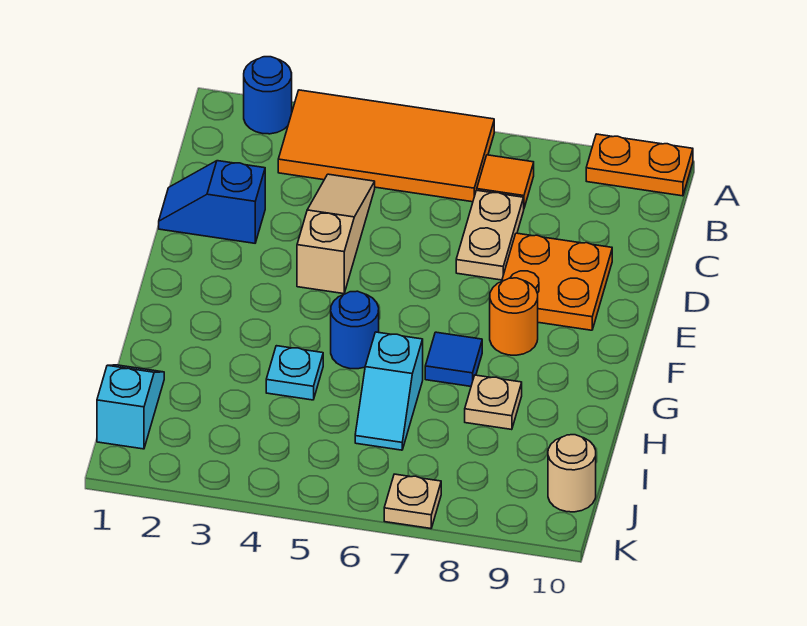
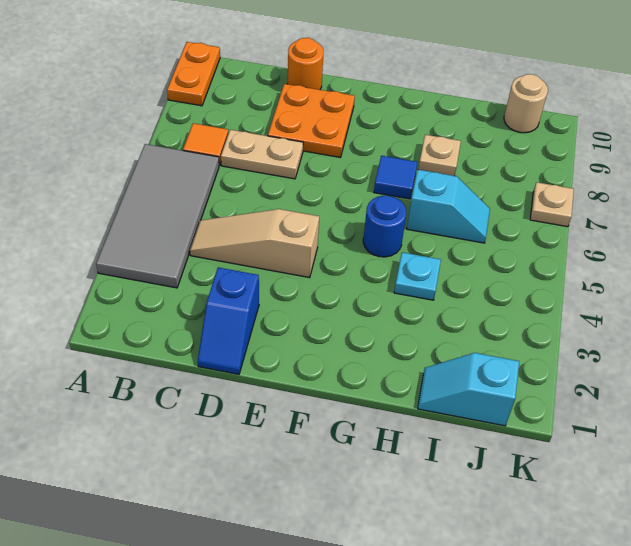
blue round brick A2 level 1 -> none
orange tile A3:B6 level 1 -> grey tile A3:B6 level 1
orange round brick F8 level 1 -> orange round brick D10 level 1

